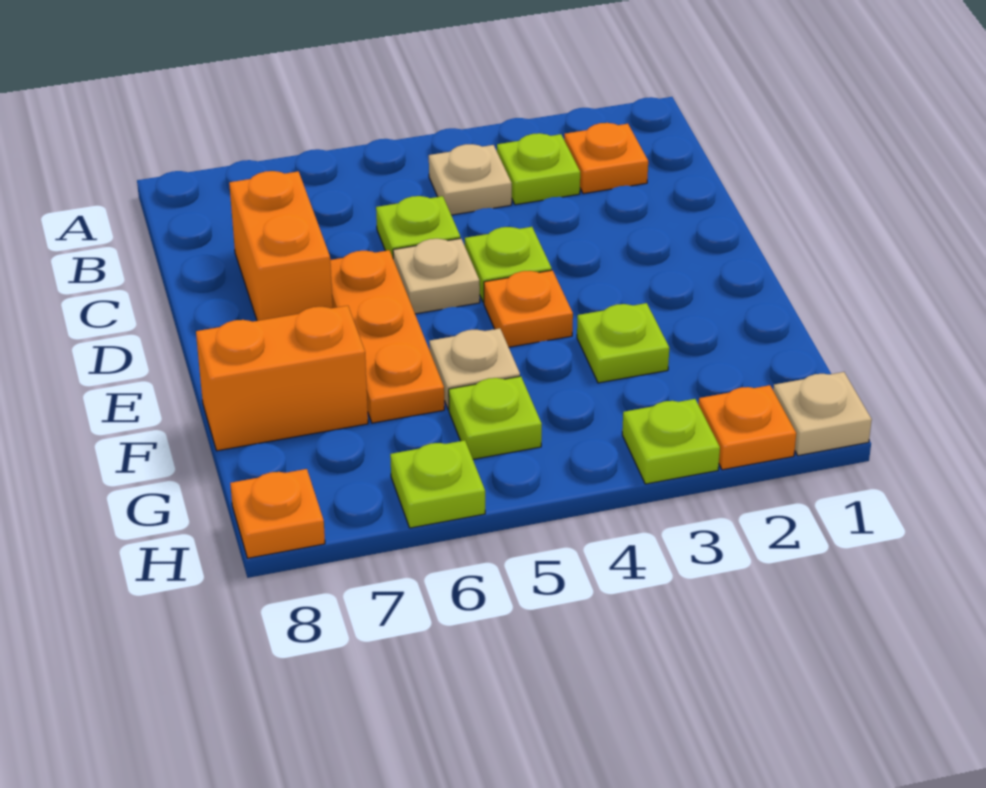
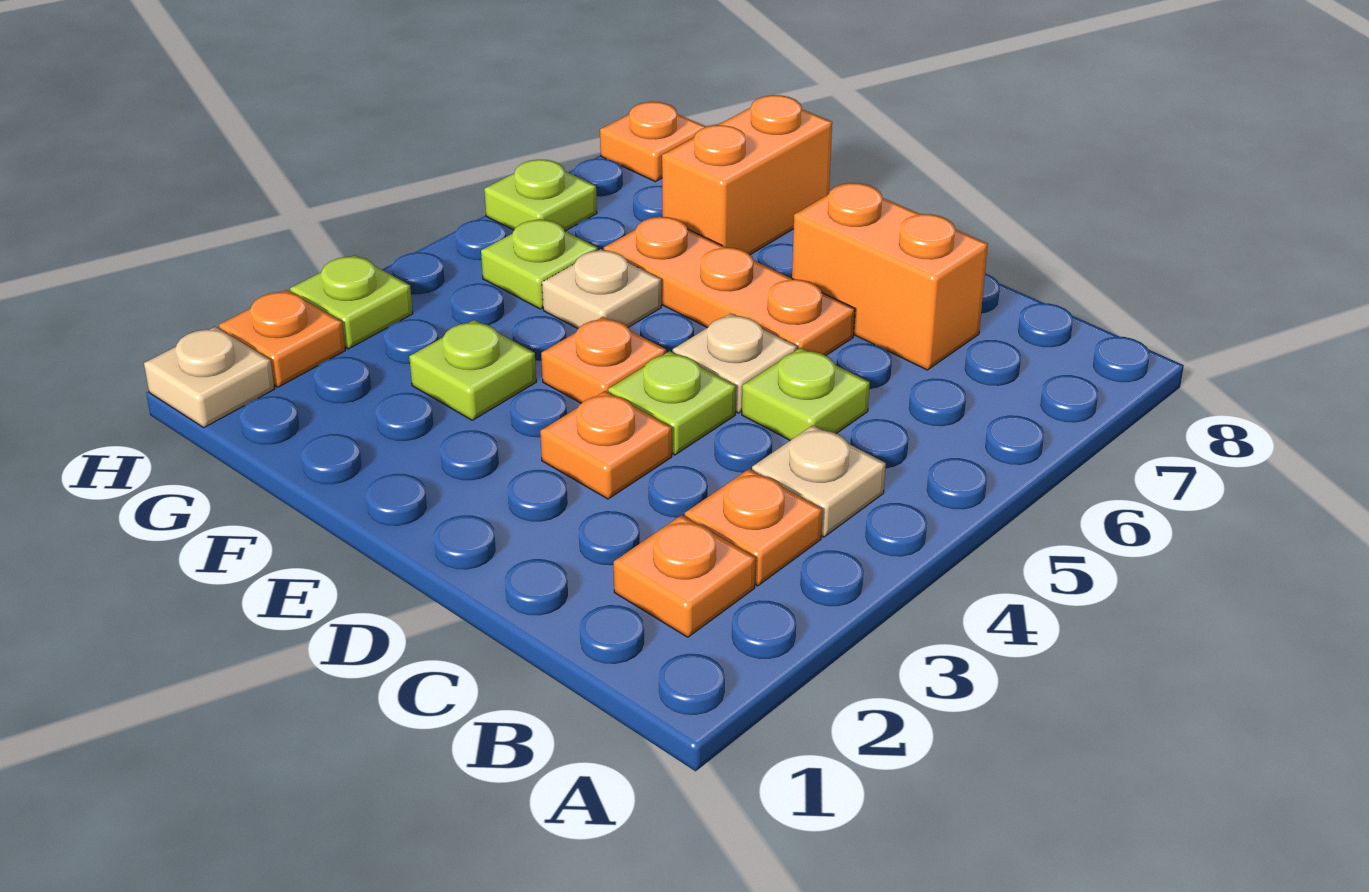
lime plate B3 level 1 -> orange plate B3 level 1
none -> orange plate D3 level 1

